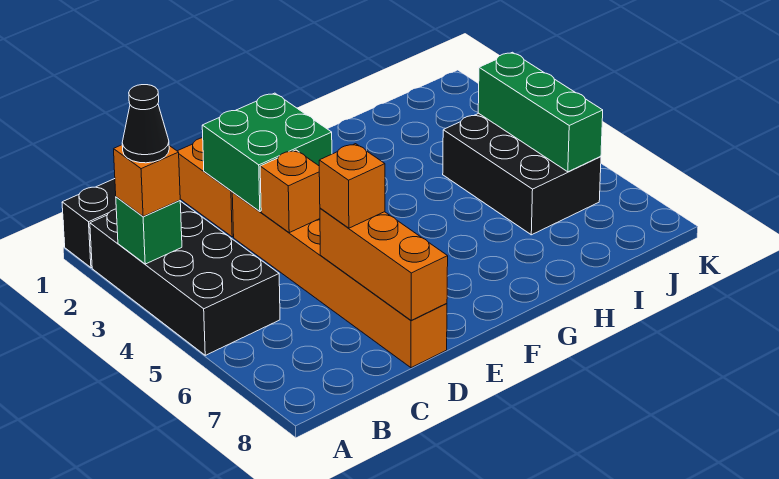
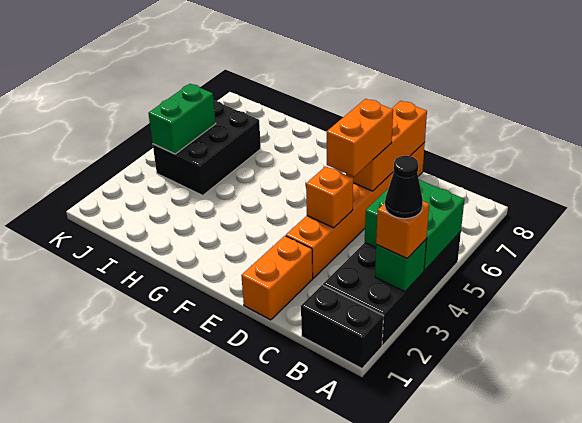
green brick D2:E3 level 2 -> green brick A4:B5 level 2
orange brick D6 level 3 -> orange brick D5:D6 level 3
green brick J4:J6 level 2 -> green brick J4:J5 level 2

